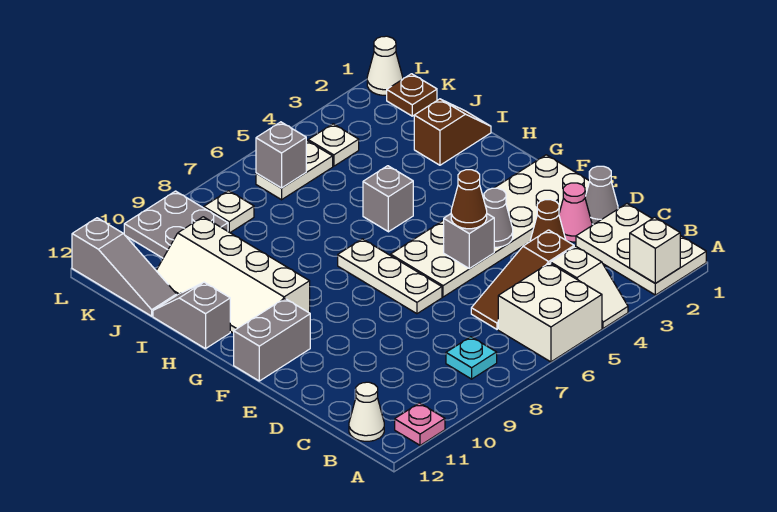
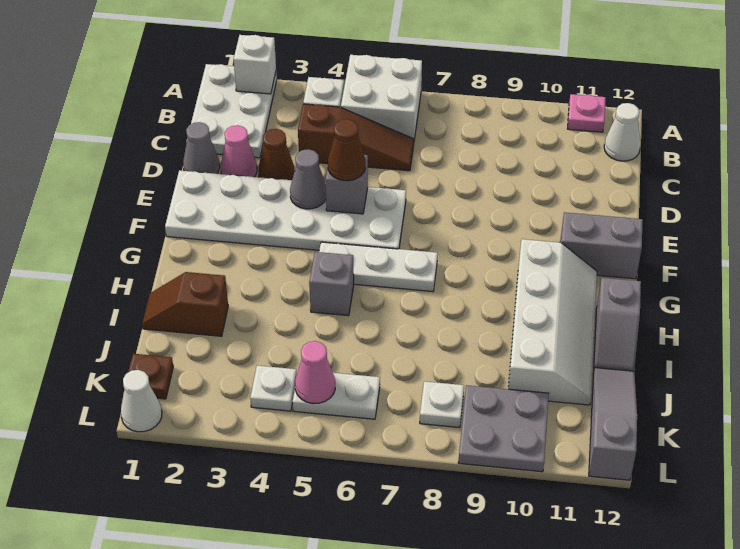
cyan plate B8 level 1 -> none
white plate E7:G7 level 1 -> white plate G5:G7 level 1
none -> pink cone K5 level 2
grey brick K6 level 2 -> none

